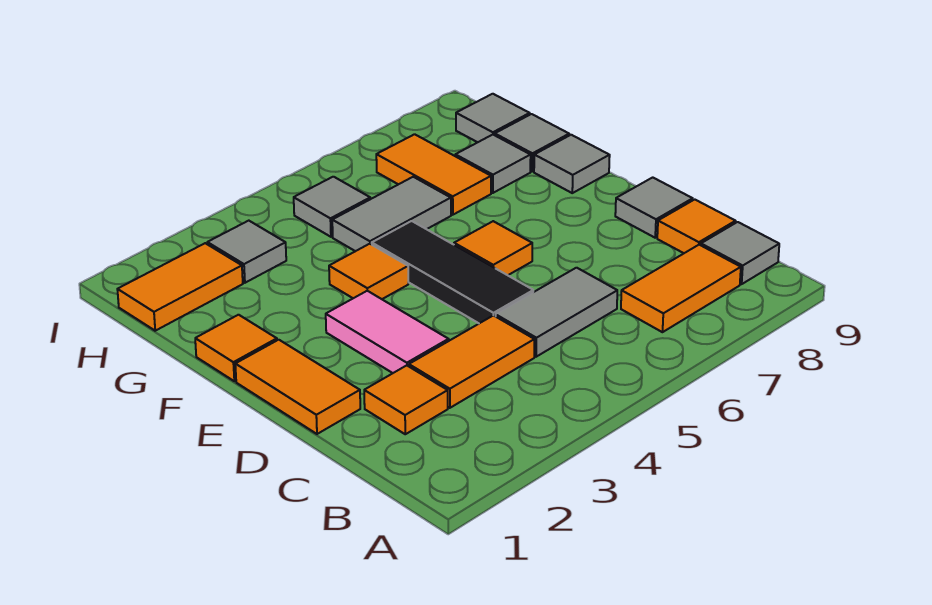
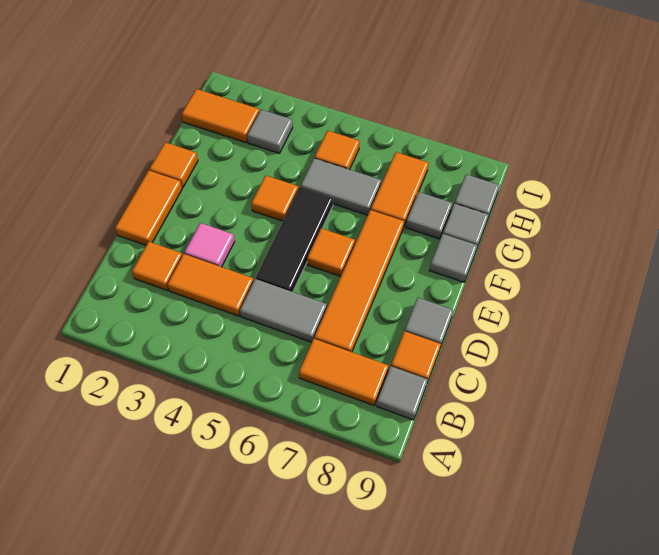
none -> orange tile C7:F7 level 1
pink tile D3:E3 level 1 -> pink tile D3 level 1
grey tile H5 level 1 -> orange tile H5 level 1

